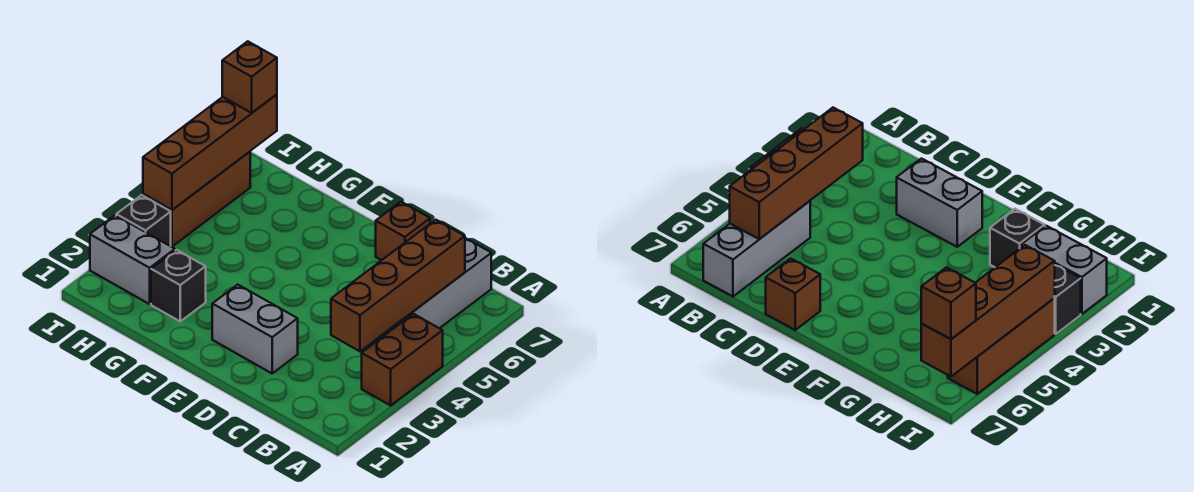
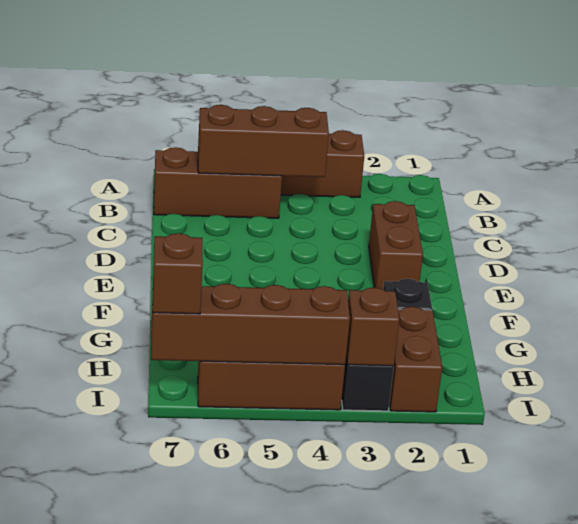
brown brick B3:B6 level 2 -> brown brick B4:B6 level 2
grey brick B5:B7 level 1 -> brown brick B5:B7 level 1
grey brick D2:E2 level 1 -> brown brick D2:E2 level 1
brown brick D7 level 1 -> brown brick I3 level 2
grey brick H2:I2 level 1 -> brown brick H2:I2 level 1

